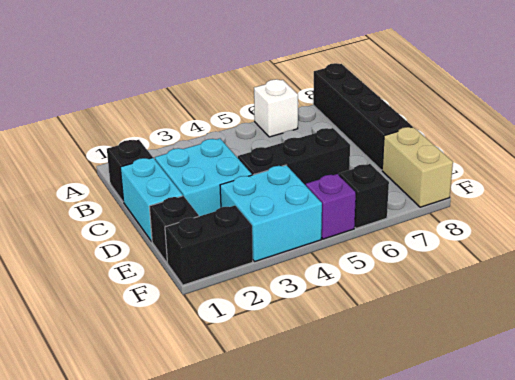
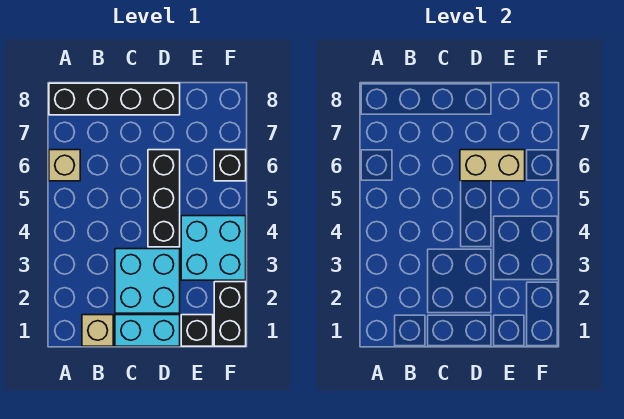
white brick A6 level 1 -> tan brick A6 level 1
black brick B1 level 1 -> tan brick B1 level 1
tan brick E8:F8 level 1 -> tan brick D6:E6 level 2
purple brick F5 level 1 -> none

